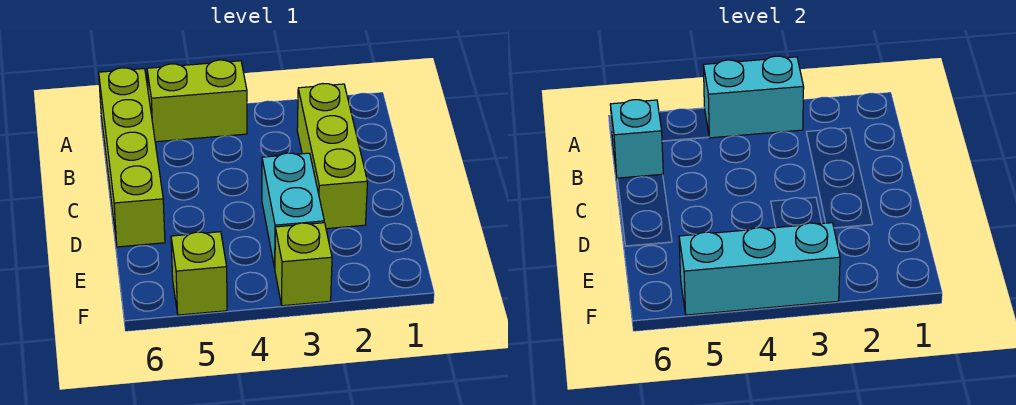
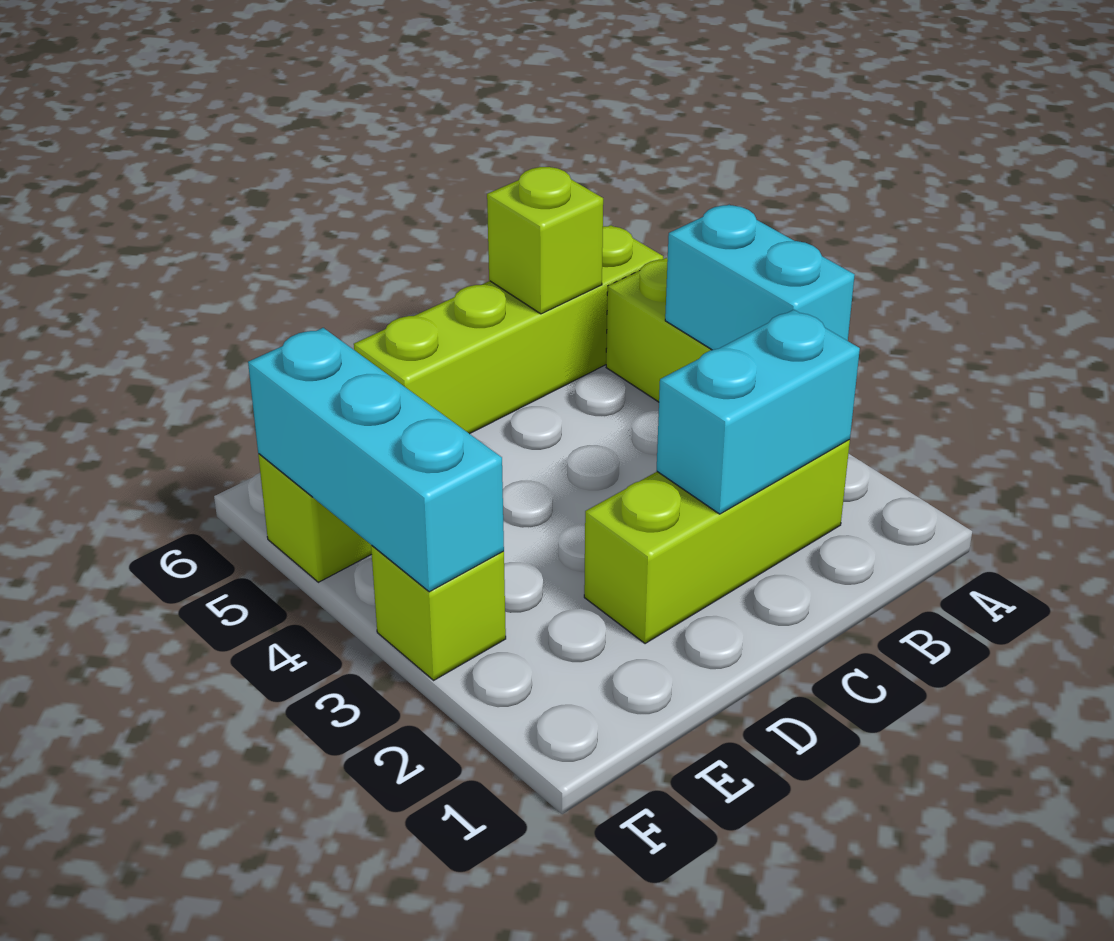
cyan brick B6 level 2 -> lime brick B6 level 2
cyan brick D3:E3 level 1 -> cyan brick B2:C2 level 2

